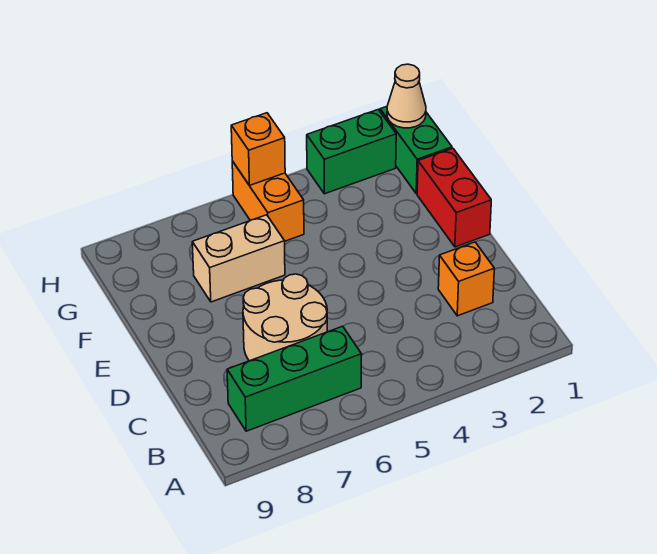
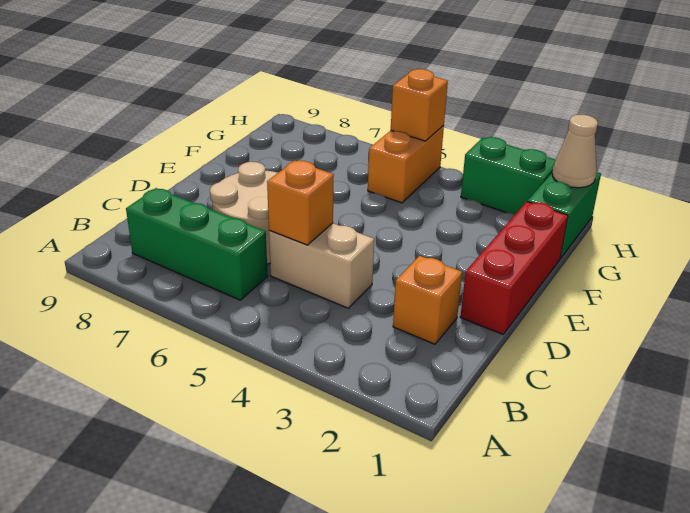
none -> orange brick C5 level 2
red brick E1:F1 level 1 -> red brick D1:F1 level 1
tan brick F6:F7 level 1 -> tan brick C4:C5 level 1

